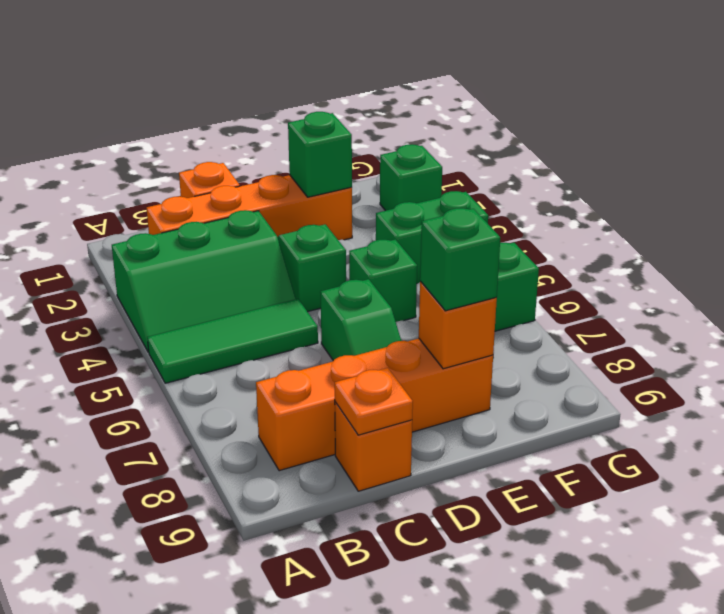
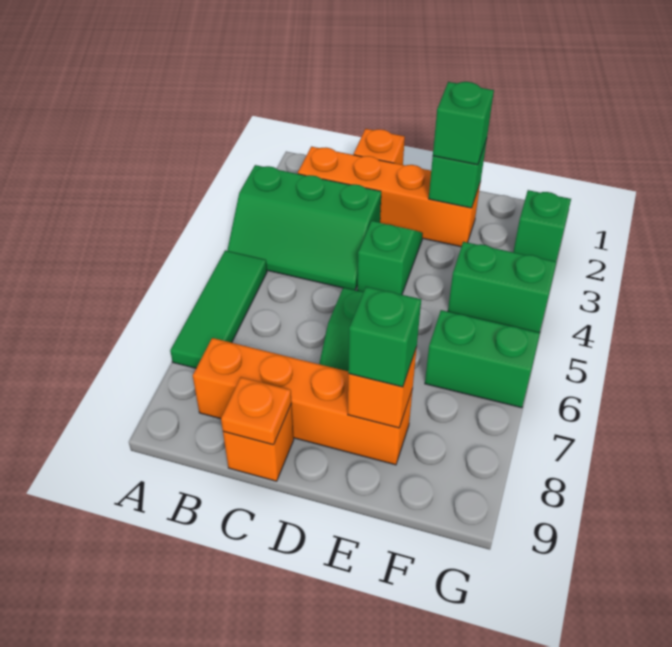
green tile A5:C5 level 1 -> green tile A5:A7 level 1
green brick E5 level 1 -> green brick E2 level 3

